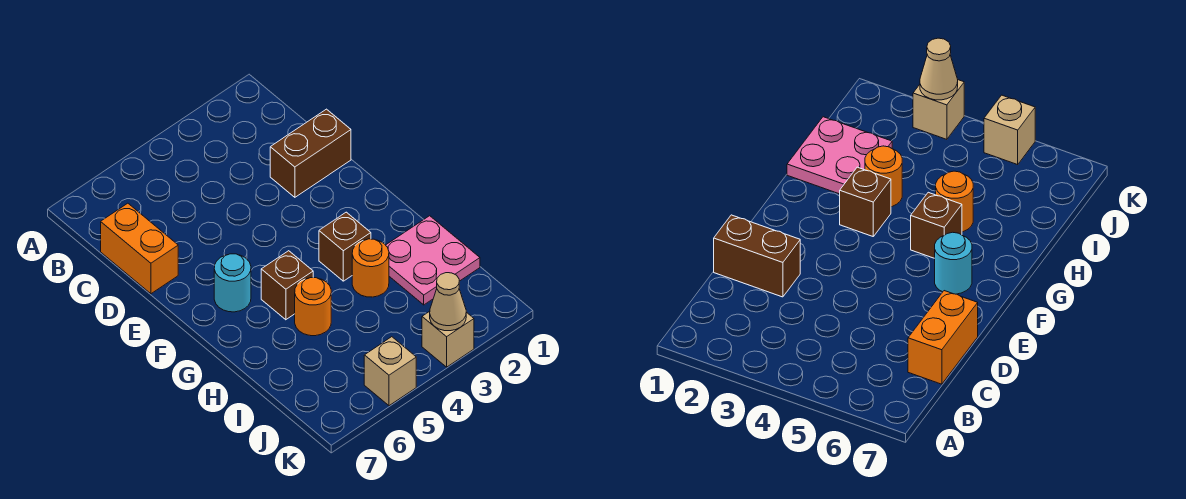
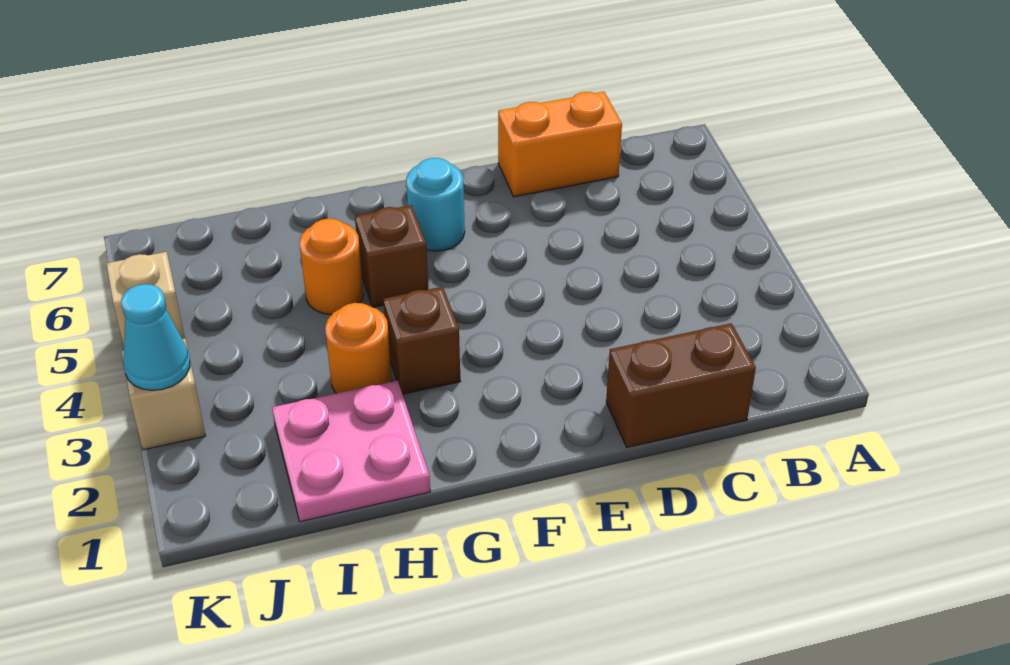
brown brick D1:D2 level 1 -> brown brick C1:D1 level 1
tan cone K3 level 2 -> cyan cone K3 level 2

